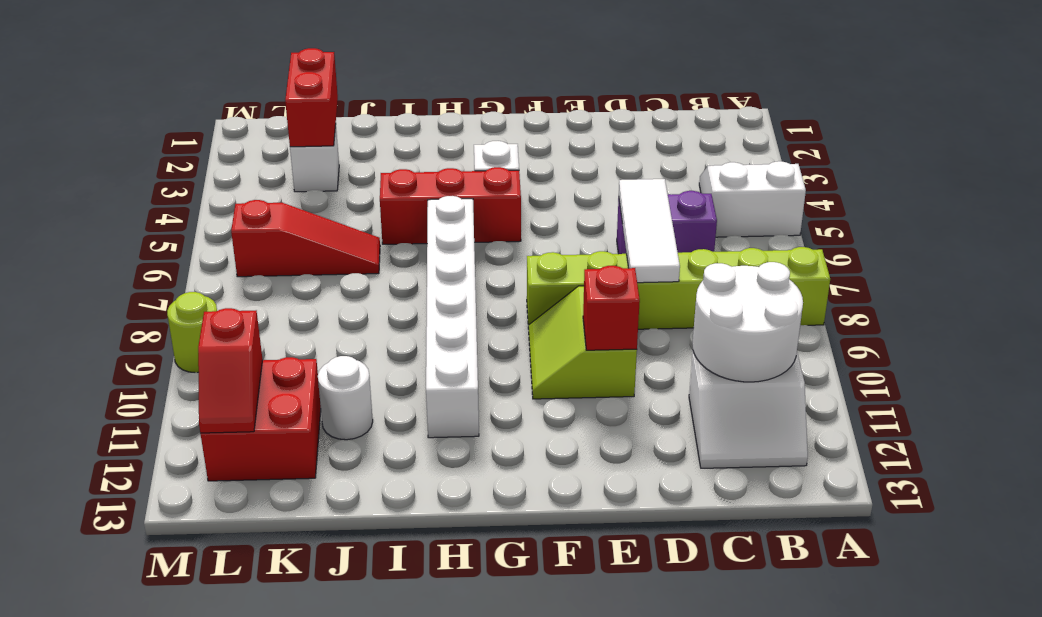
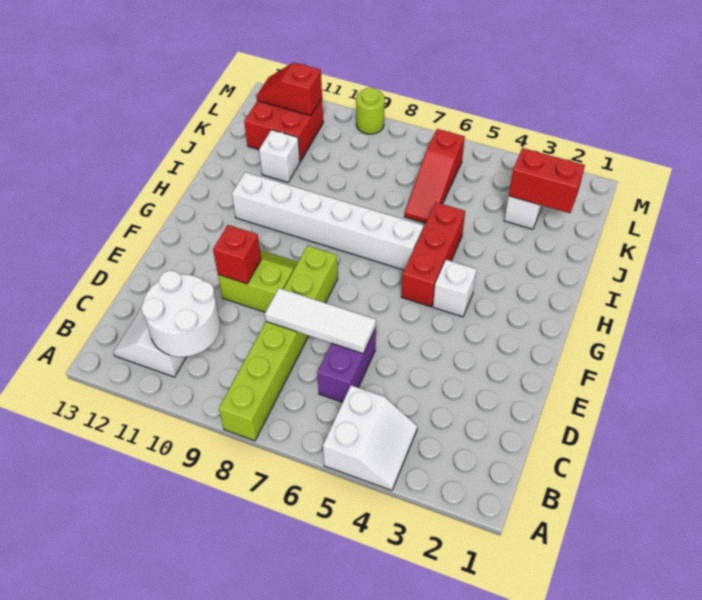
white round brick J11 level 1 -> white brick J11 level 1

